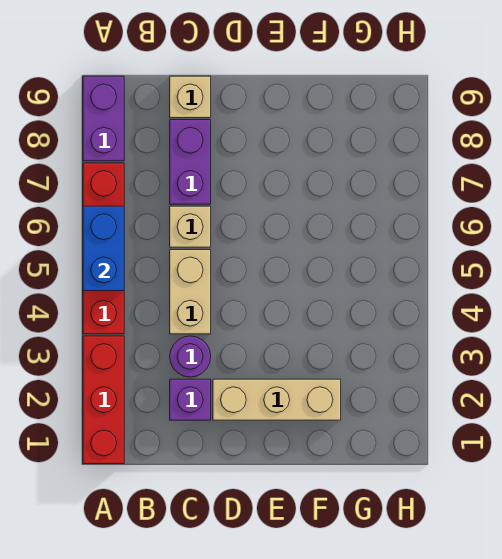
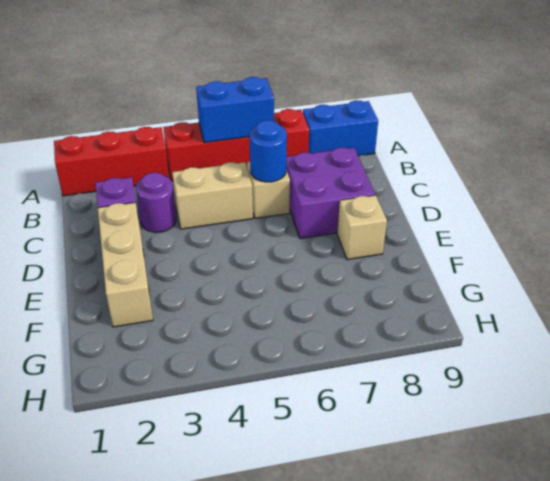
purple brick A8:A9 level 1 -> blue brick A8:A9 level 1
none -> blue round brick C6 level 2
purple brick C7:C8 level 1 -> purple brick C7:D8 level 1
tan brick C9 level 1 -> tan brick E8 level 1

